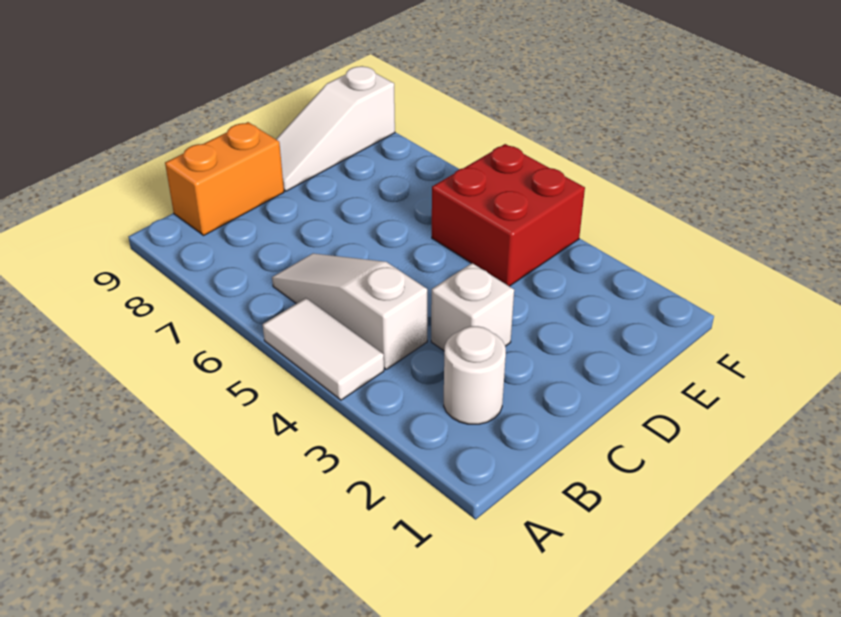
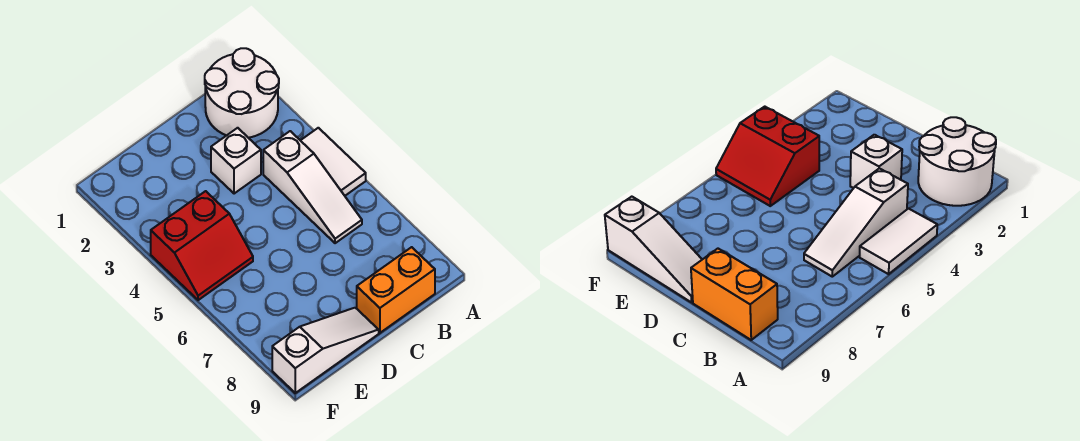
white round brick B2 level 1 -> white round brick A1:B2 level 1
red brick E4:F5 level 1 -> red slope E4:F5 level 1 top 4

